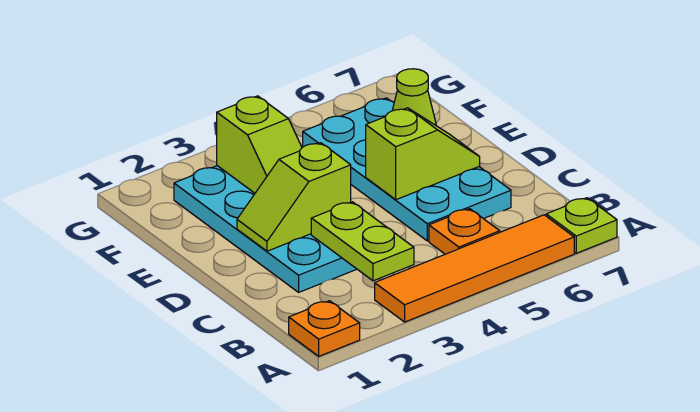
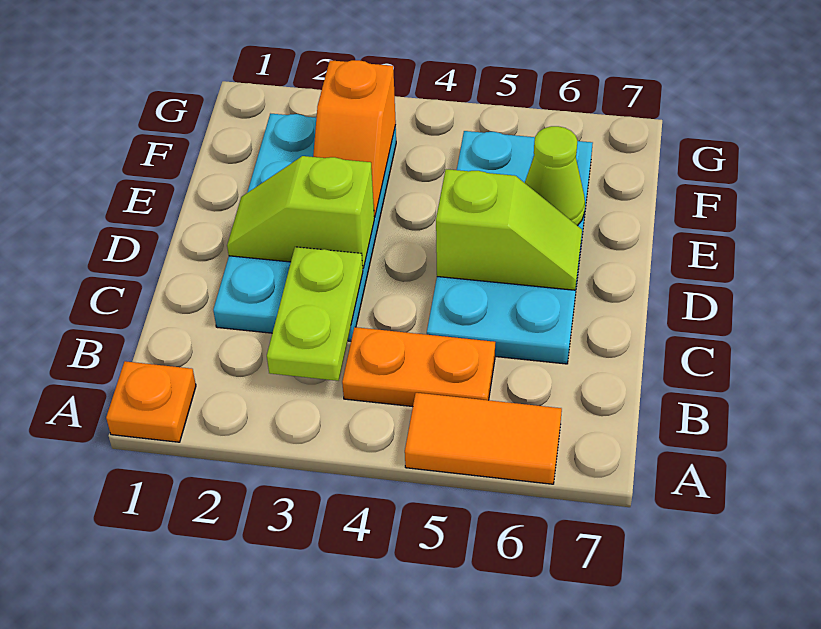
orange tile A3:A6 level 1 -> orange tile A5:A6 level 1
lime plate A7 level 1 -> none
orange plate B5 level 1 -> orange plate B4:B5 level 1
lime slope E3:F3 level 2 top F -> orange slope E3:F3 level 2 top F

